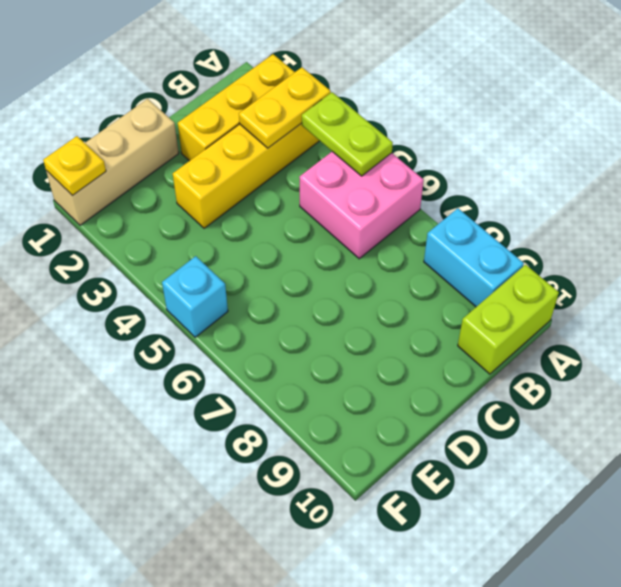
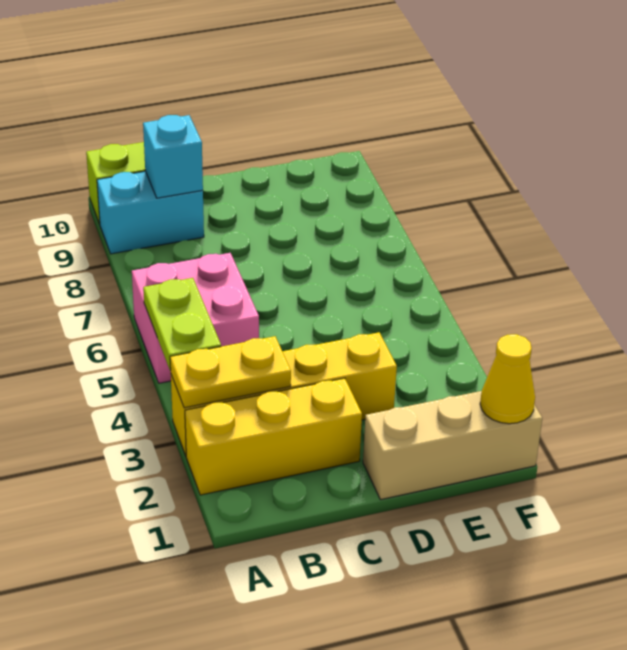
cyan brick A8:A9 level 1 -> cyan brick A9:B9 level 1
yellow plate F1 level 2 -> yellow cone F1 level 2
cyan brick F5 level 1 -> cyan brick B9 level 2

